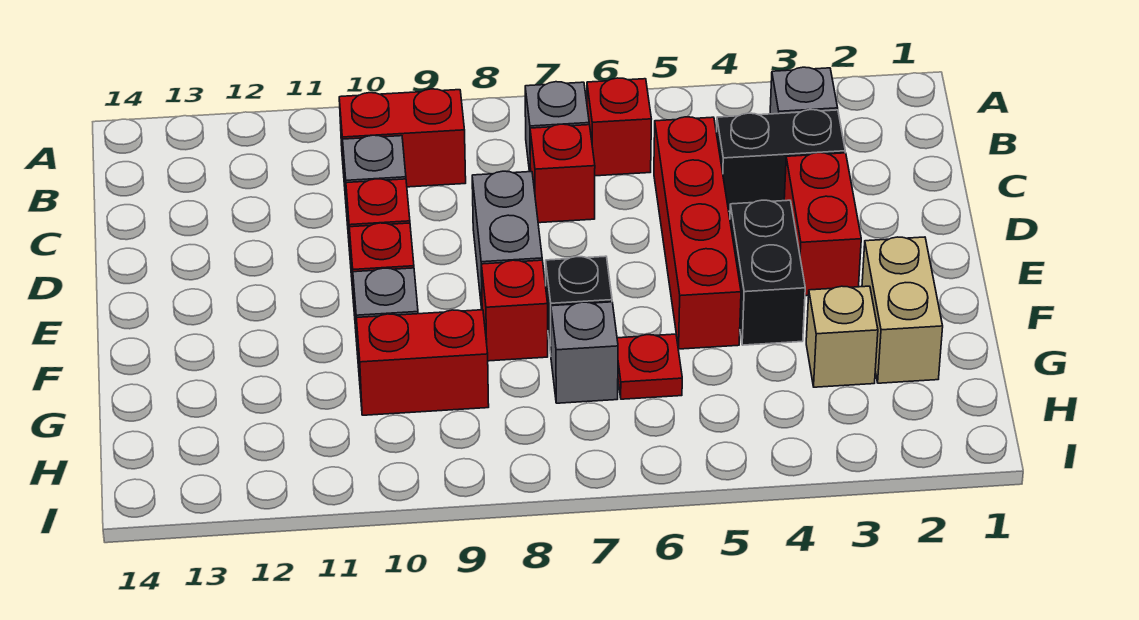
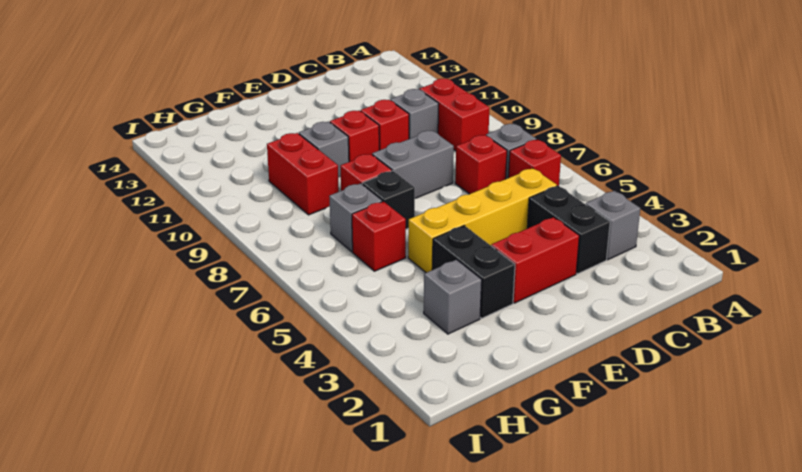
red brick C5:F5 level 1 -> yellow brick C5:F5 level 1
black brick E4:F4 level 1 -> black brick F3:F4 level 1
tan brick F2:G2 level 1 -> none
tan brick G3 level 1 -> grey brick G3 level 1
red plate G6 level 1 -> red brick G6 level 1

